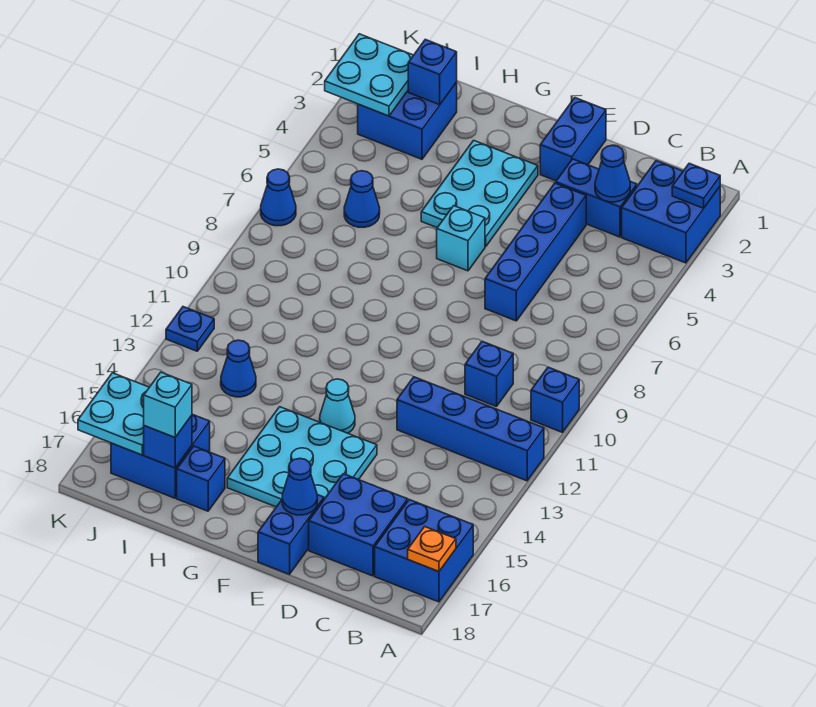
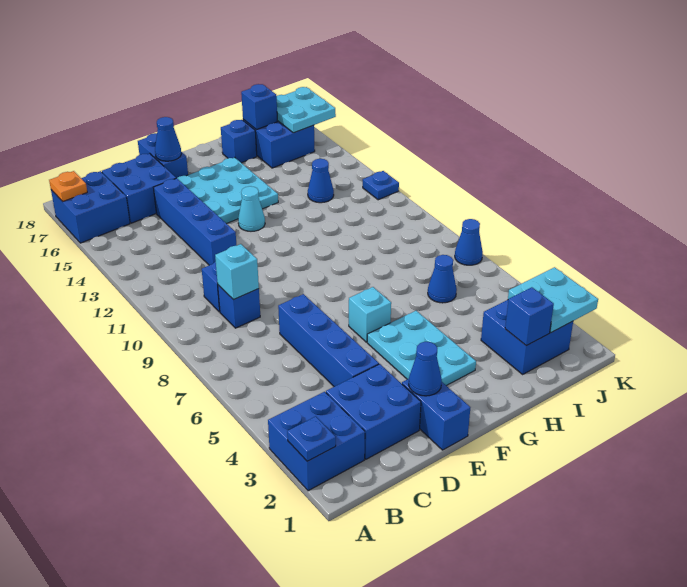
blue brick A10 level 1 -> blue brick C9 level 1
blue brick A12:D12 level 1 -> blue brick D12:D15 level 1
blue brick C3:D3 level 1 -> blue brick C2:D3 level 1
blue cone C3 level 2 -> blue cone E2 level 2
cyan brick I17 level 3 -> cyan brick C9 level 2

